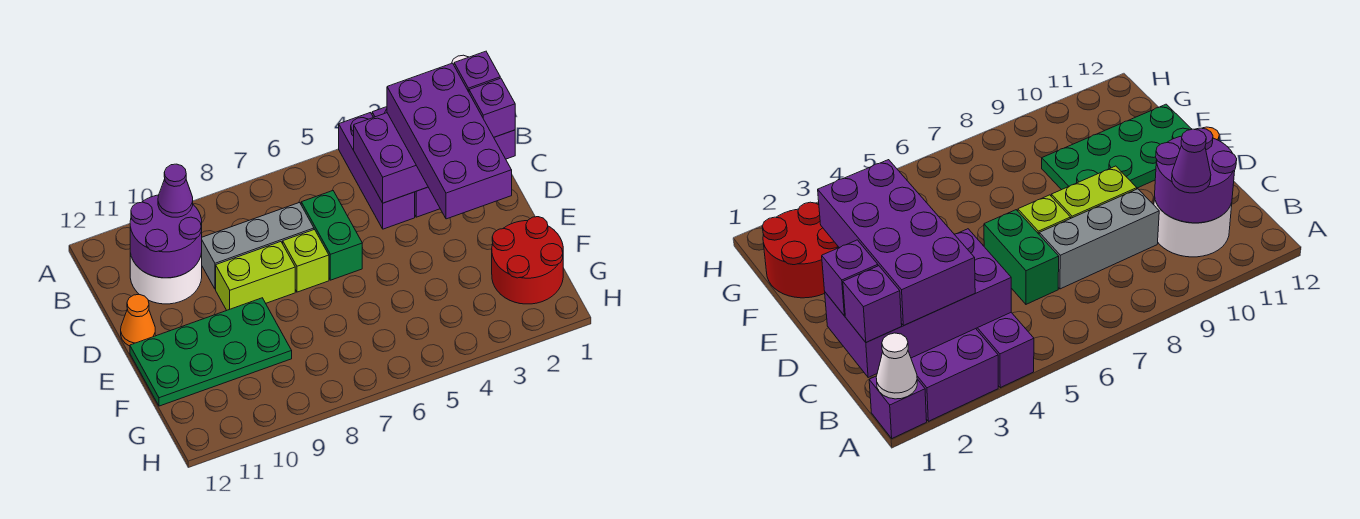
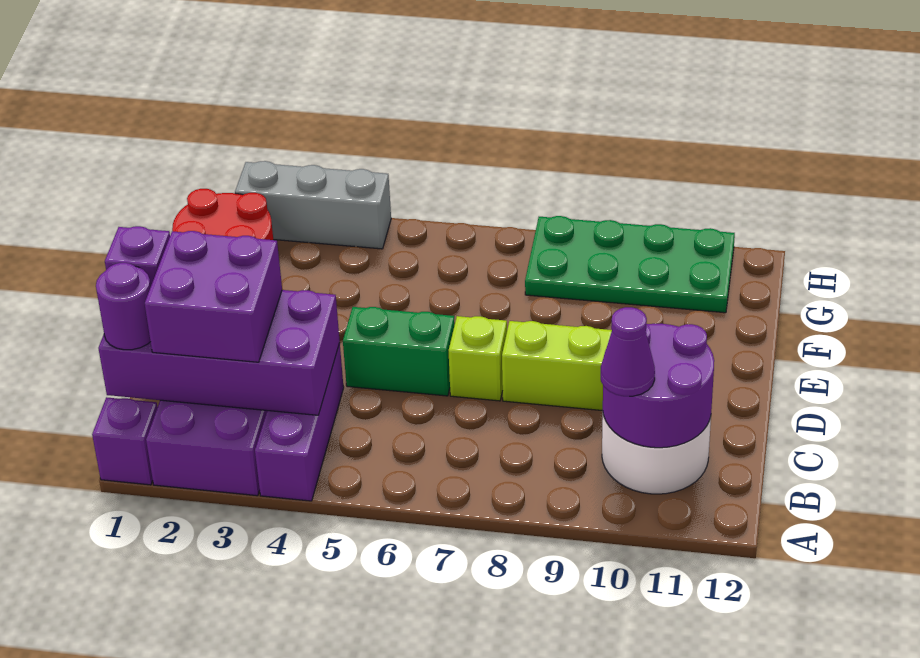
white cone A1 level 2 -> none
purple brick B1 level 3 -> purple round brick B1 level 3
purple brick B2:E3 level 3 -> purple brick B2:C3 level 3
green brick C6:D6 level 1 -> green brick D5:D6 level 1
grey brick C7:C9 level 1 -> grey brick H2:H4 level 1
orange cone D12 level 1 -> none
green plate E9:F12 level 1 -> green plate G8:H11 level 1

